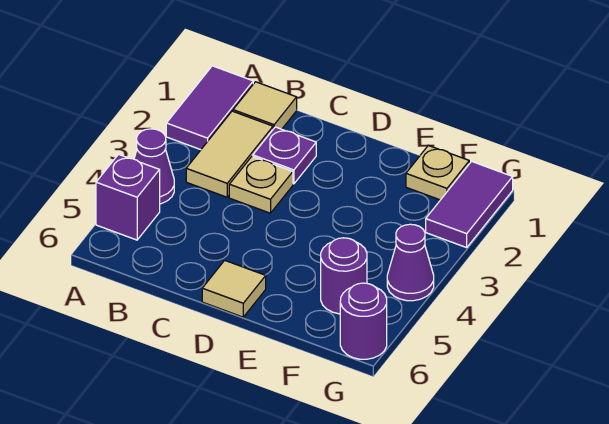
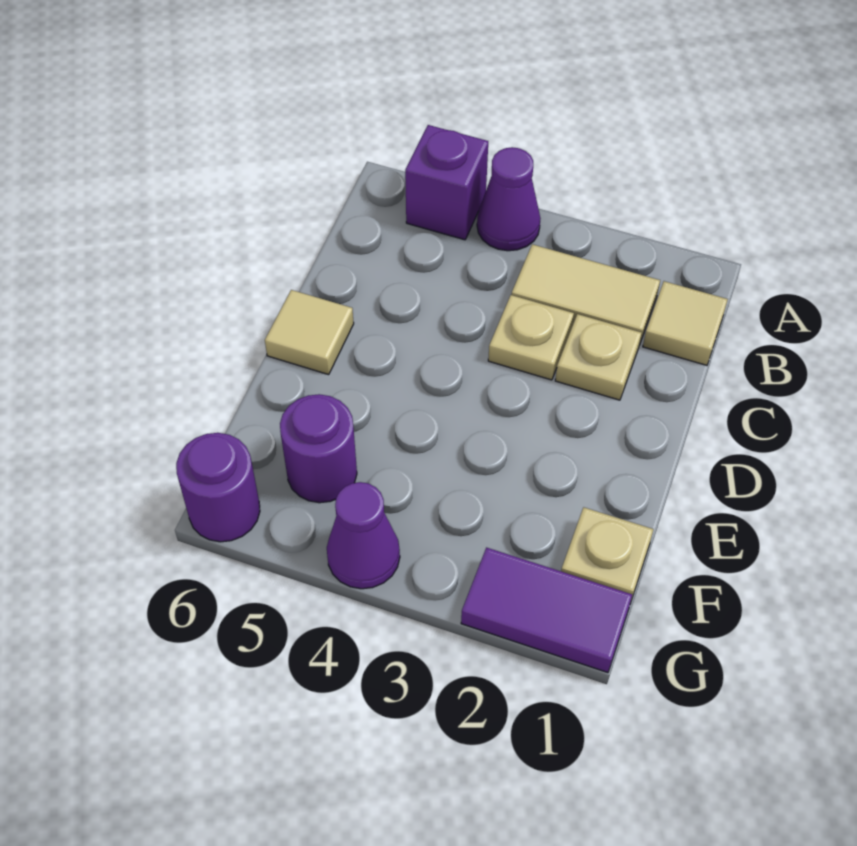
purple tile A1:A2 level 1 -> none
purple plate C2 level 1 -> tan plate C2 level 1

